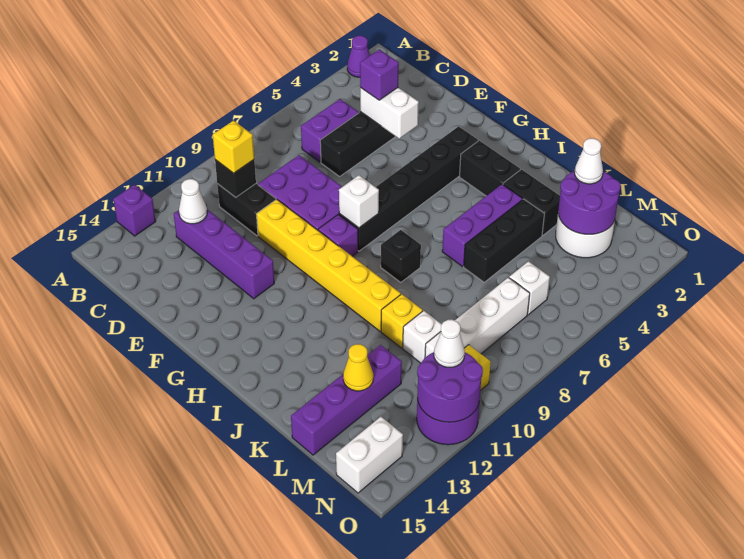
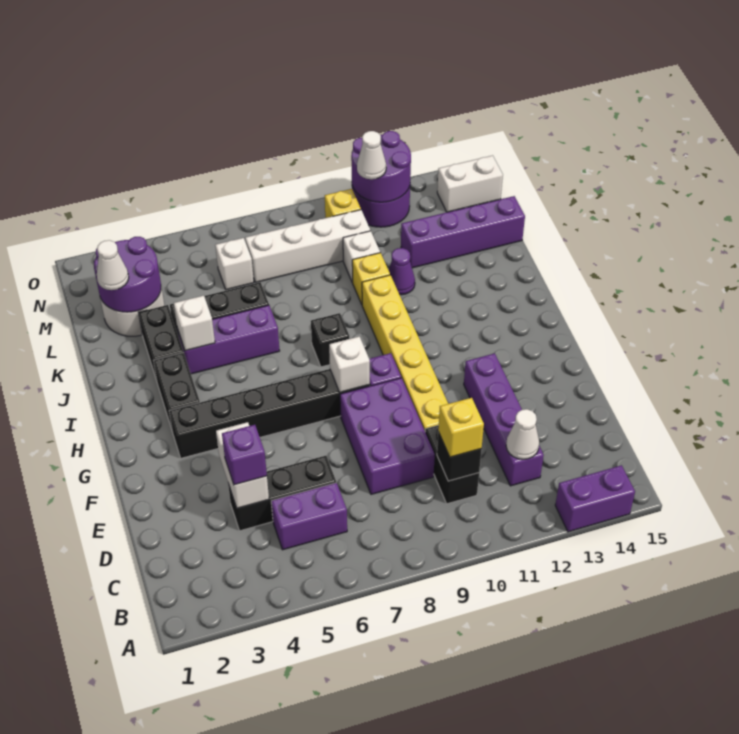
purple cone A2 level 1 -> purple cone K11 level 1
purple brick A13 level 1 -> purple brick A13:A14 level 1
none -> white brick J4 level 2
yellow cone L13 level 2 -> none

